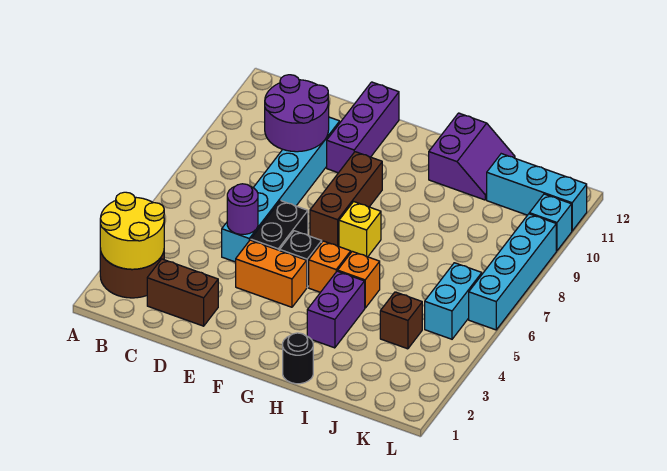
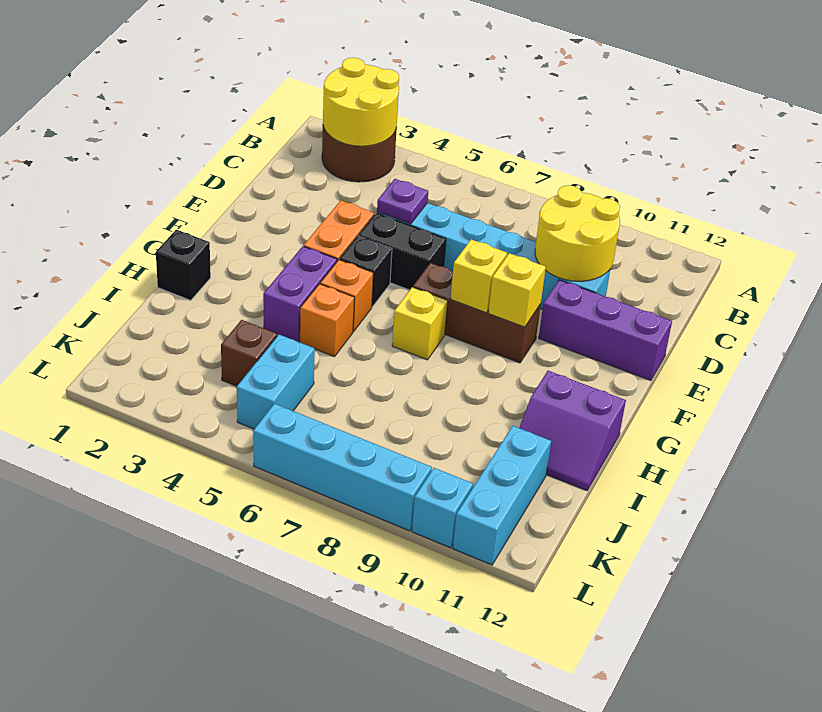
brown brick C2:D2 level 1 -> none
purple round brick C9:D10 level 2 -> yellow round brick C9:D10 level 2
purple round brick D5 level 2 -> purple plate D5 level 2
none -> yellow brick F8 level 2
none -> yellow brick F9 level 2
black round brick H1 level 1 -> black brick H1 level 1
purple brick H3:H4 level 1 -> purple brick G4:H4 level 1
cyan brick K5:K6 level 1 -> cyan brick J5:K5 level 1

